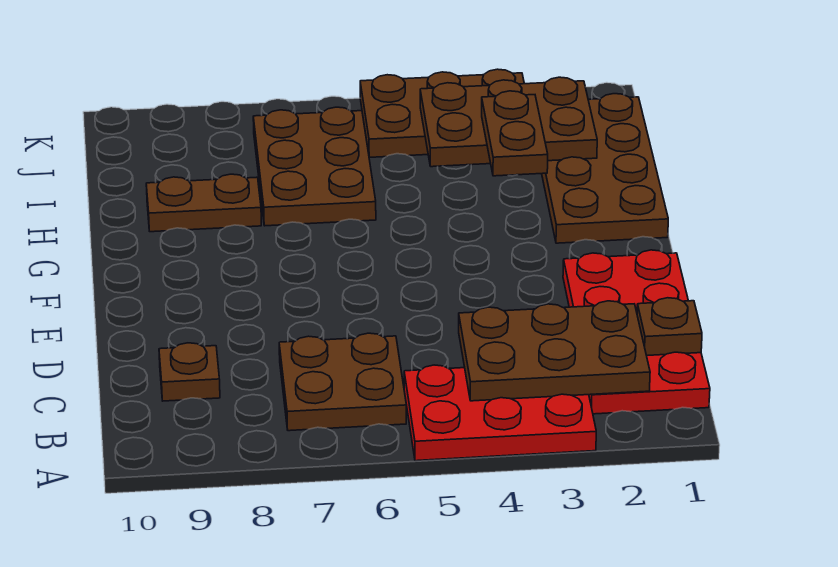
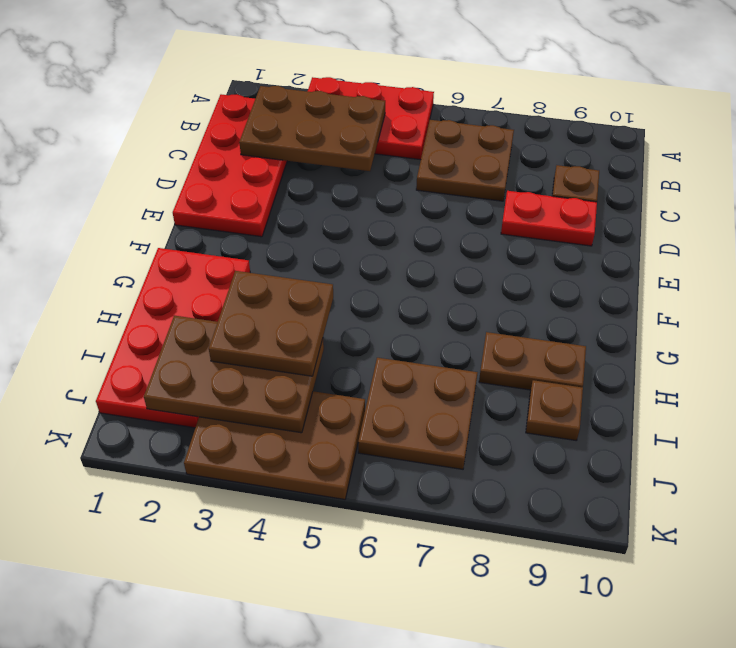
brown plate C1 level 2 -> brown plate I9 level 1
none -> red plate D8:D9 level 1
brown plate G1:J2 level 1 -> red plate G1:J2 level 1
brown plate H3:I3 level 3 -> brown plate H3:I4 level 3
brown plate H6:J7 level 1 -> brown plate I6:J7 level 1

